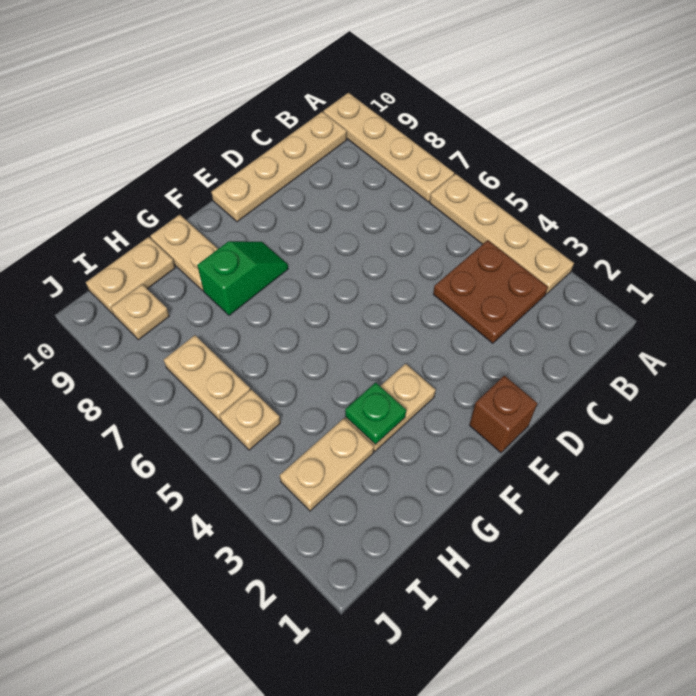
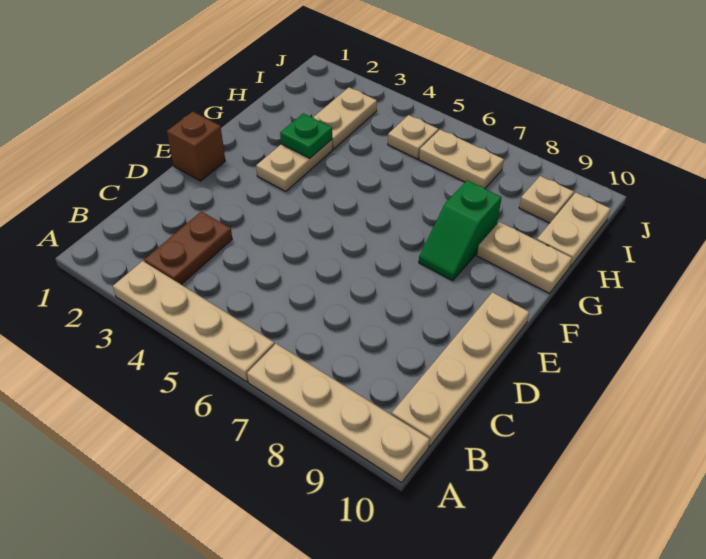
brown plate B3:C4 level 1 -> brown plate B3:C3 level 1

